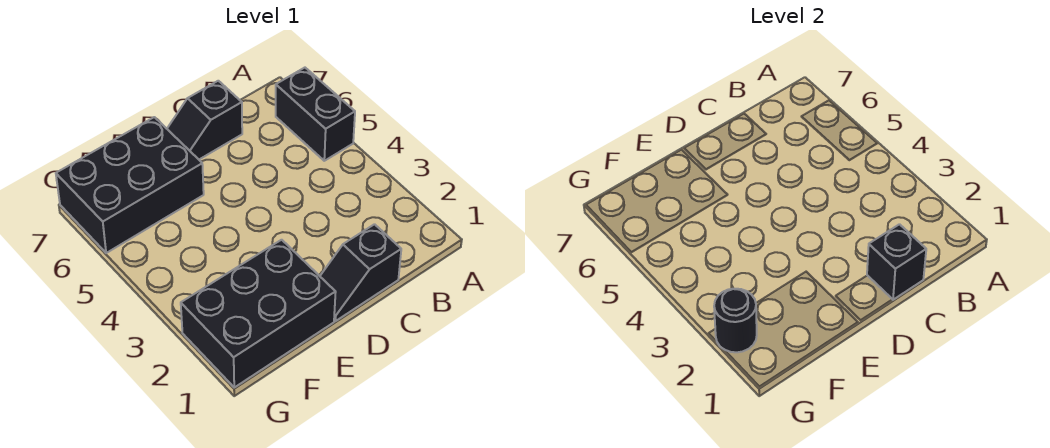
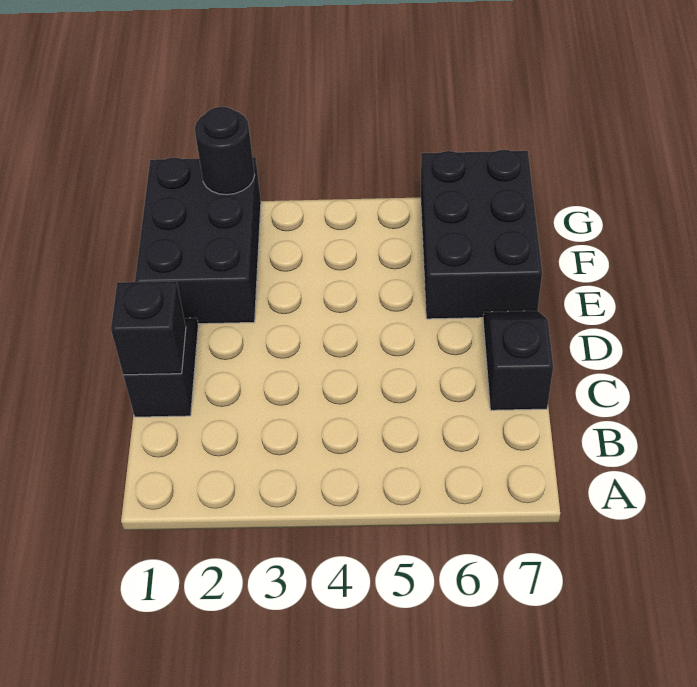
black brick A5:A6 level 1 -> none

